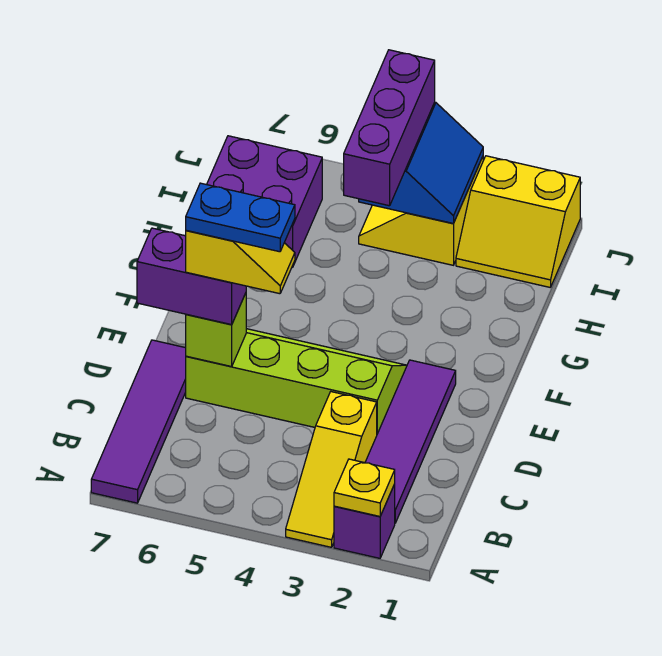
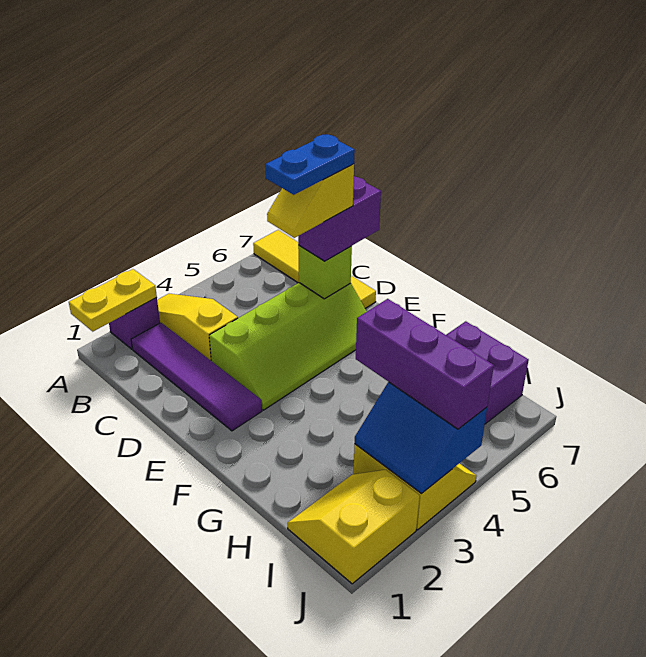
yellow plate A2 level 2 -> yellow plate A1:A2 level 2
purple tile A7:D7 level 1 -> yellow tile A7:D7 level 1

